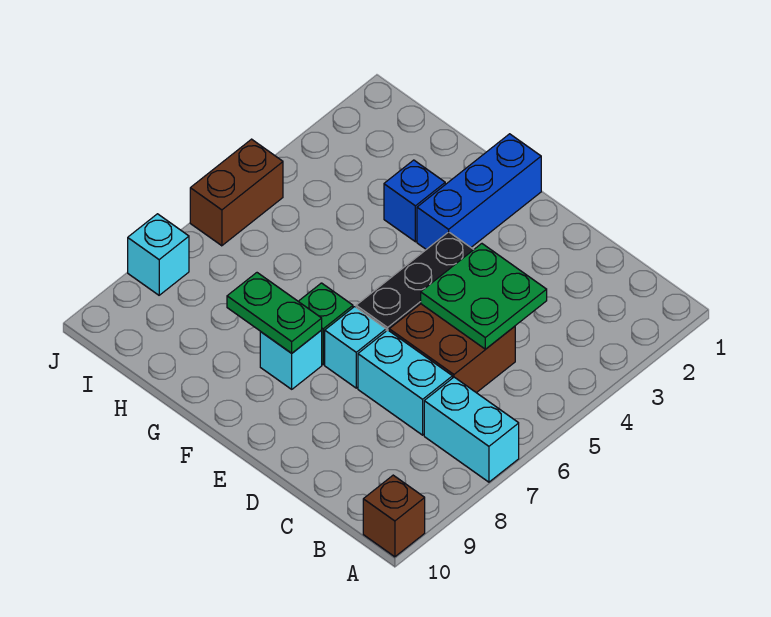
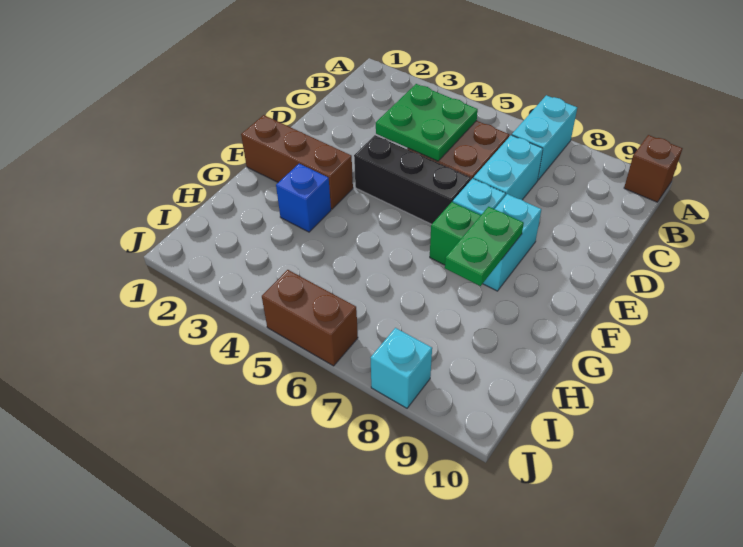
blue brick F1:F3 level 1 -> brown brick F1:F3 level 1
cyan brick F8 level 1 -> cyan brick E8:F8 level 1

